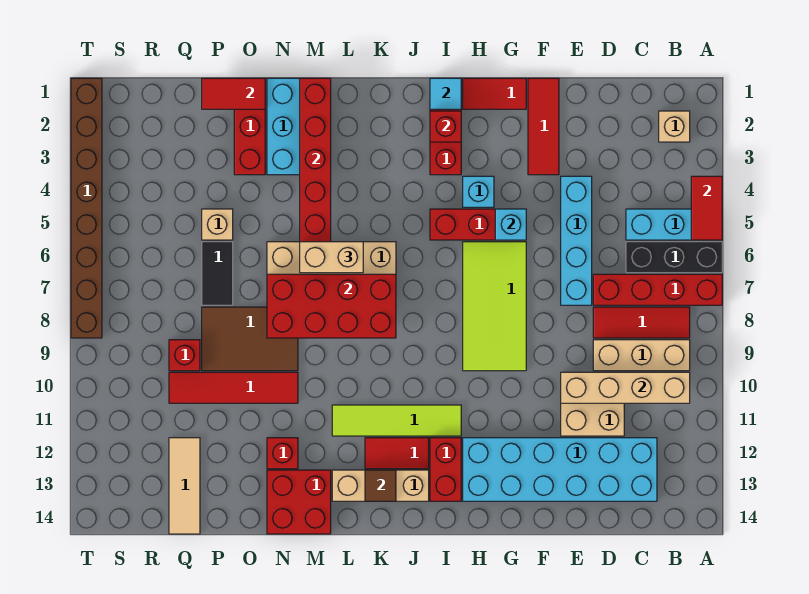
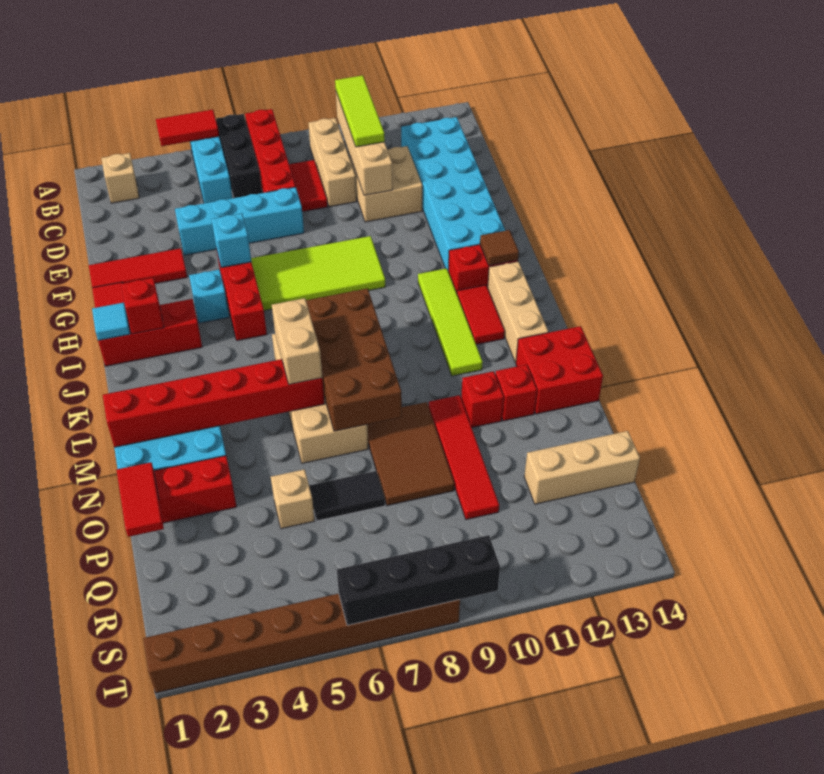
red tile B8:D8 level 1 -> red tile C8:D8 level 1
none -> lime tile B10:D10 level 3
red brick K7:N8 level 2 -> brown brick K7:N8 level 2
brown tile K13 level 2 -> brown tile I13 level 2
red brick Q9 level 1 -> red brick N11 level 1
tan tile Q12:Q14 level 1 -> tan brick Q12:Q14 level 1
none -> black brick T6:T9 level 2

